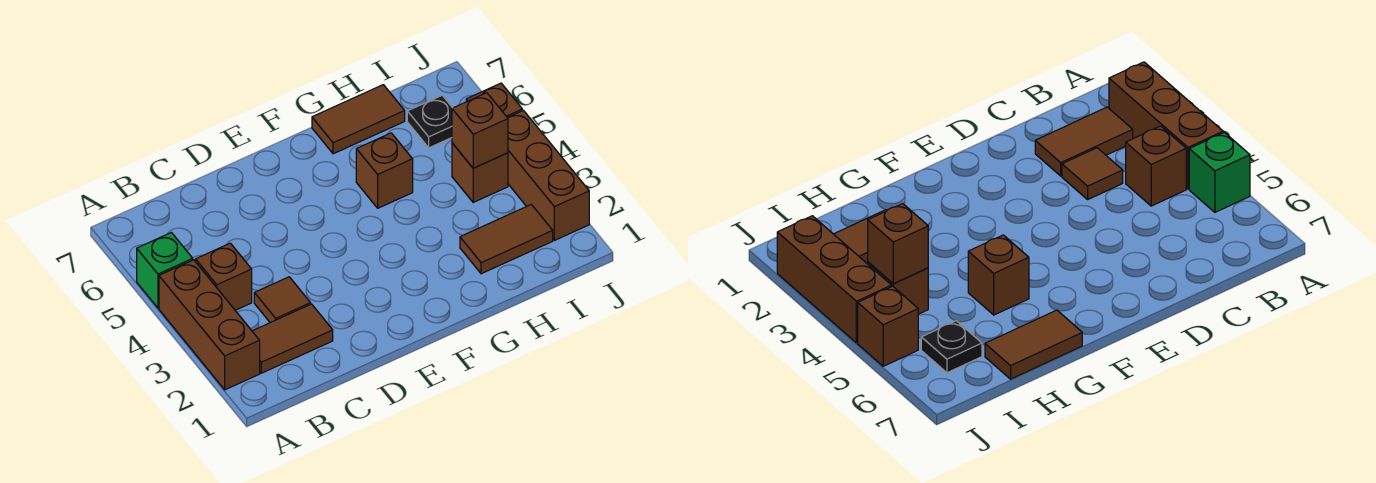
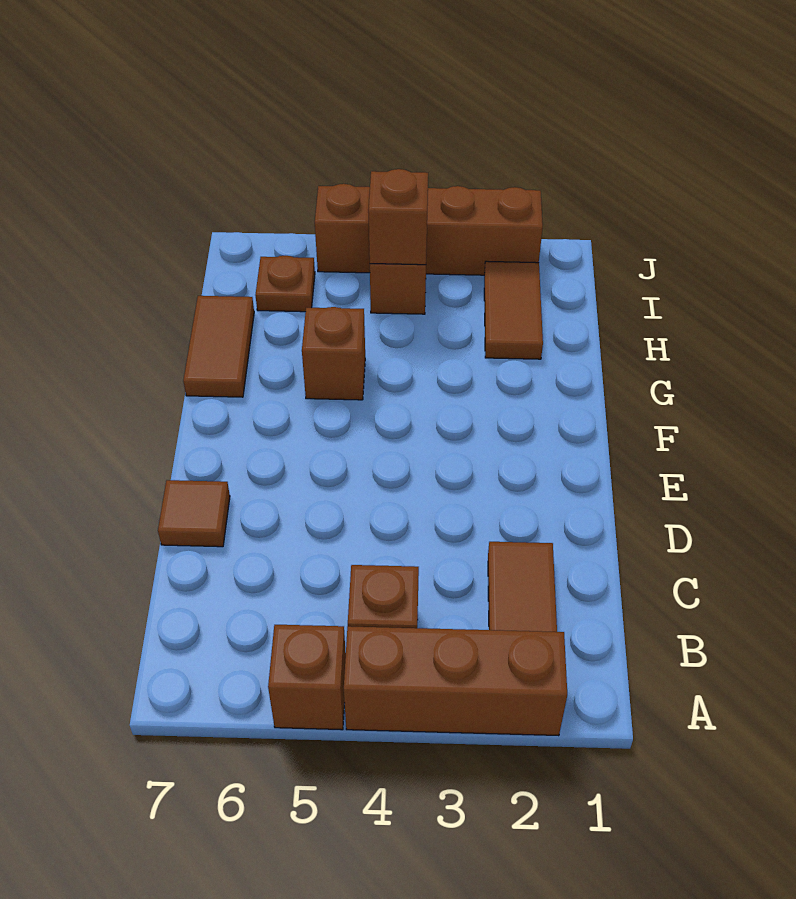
green brick A5 level 1 -> brown brick A5 level 1
brown tile C3 level 1 -> brown tile D7 level 1
black plate I6 level 1 -> brown plate I6 level 1

